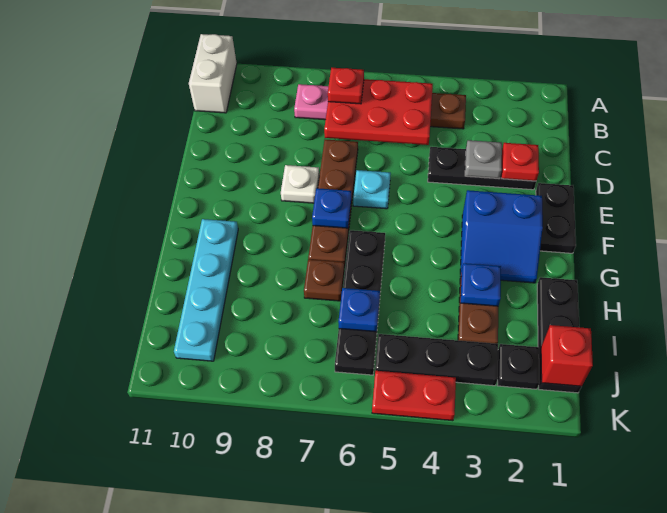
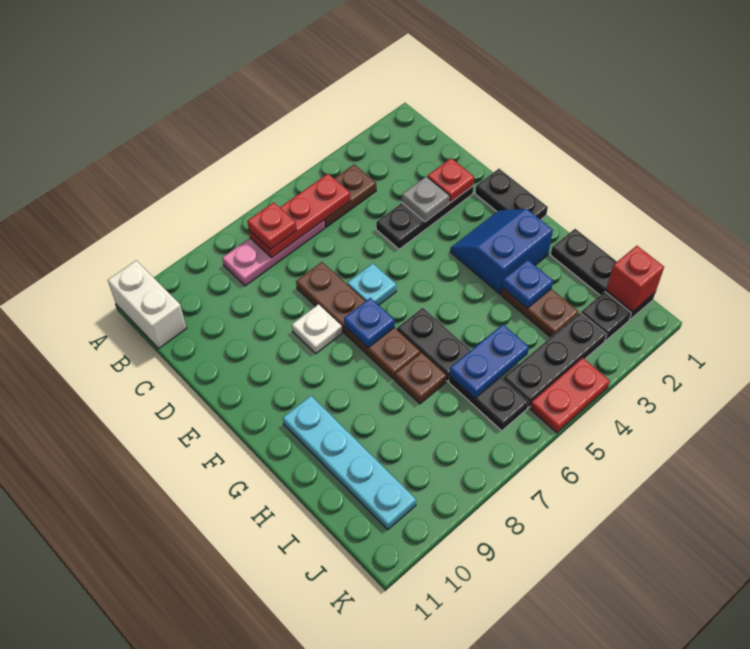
red plate B5:C7 level 2 -> red plate B5:B7 level 2
blue slope F2:G3 level 1 top F -> blue slope F2:G3 level 1 top G
blue plate I6 level 2 -> blue plate I5:I6 level 2

